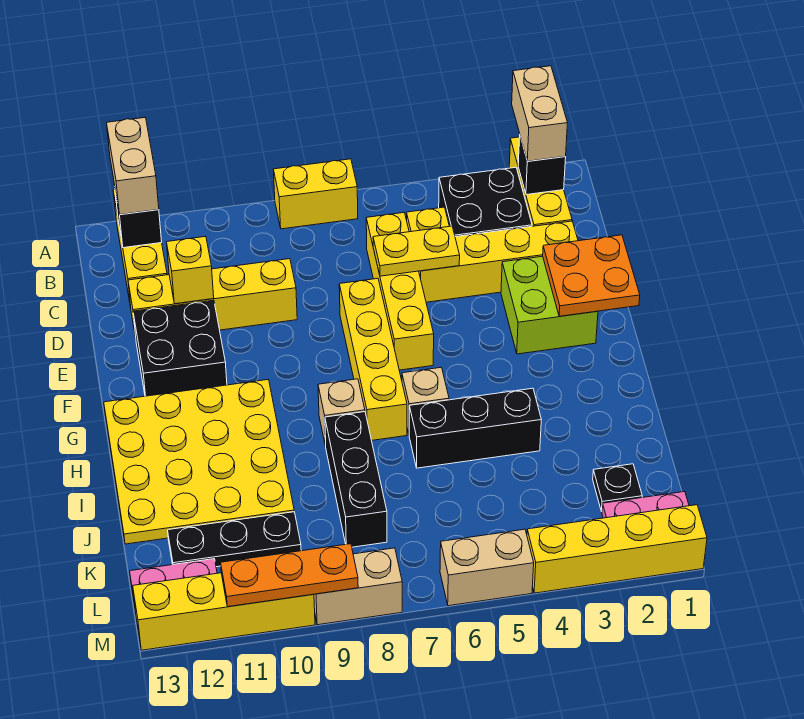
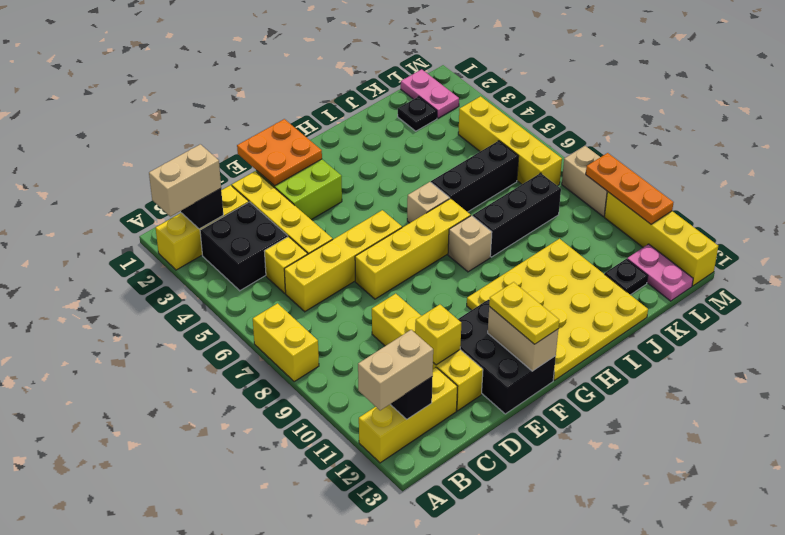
yellow plate D5:D6 level 2 -> yellow plate F12:F13 level 3
black brick E11:F12 level 1 -> black brick E11:F13 level 1
black brick I4:I6 level 1 -> black brick I6:K6 level 1
black plate K10:K12 level 1 -> black plate K12 level 1
yellow brick M1:M4 level 1 -> yellow brick L4:L7 level 1
tan brick M5:M6 level 1 -> tan brick F12:F13 level 2

